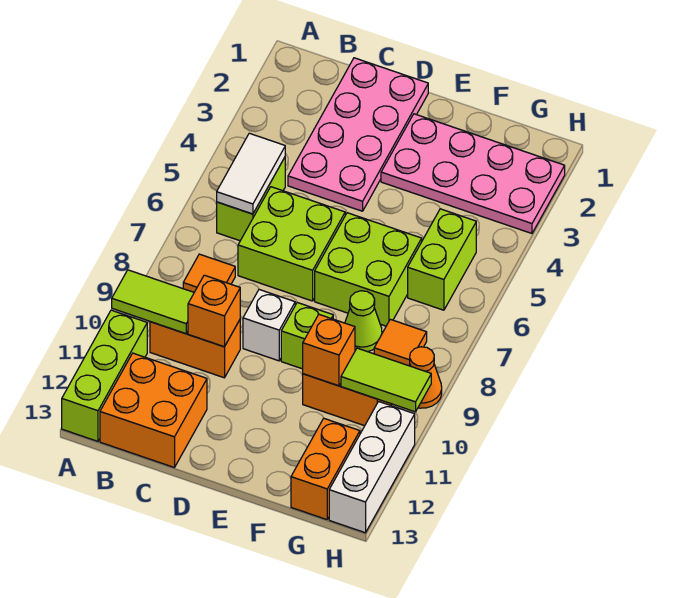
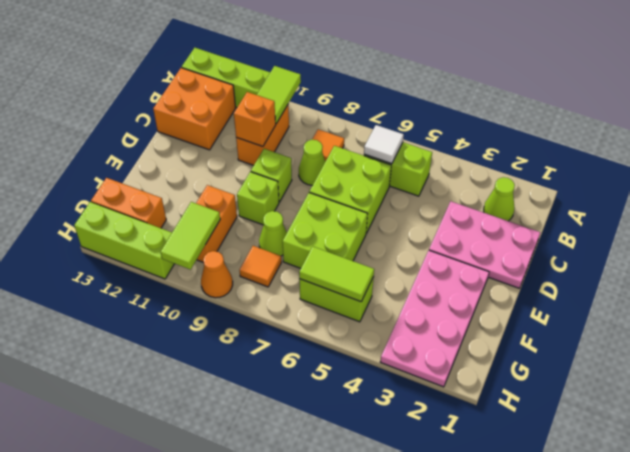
none -> lime cone B2 level 1
white tile B5:B6 level 2 -> white tile B6 level 2
pink plate C1:D4 level 1 -> pink plate C1:D3 level 1
none -> lime cone C8 level 1
white brick D9 level 1 -> lime brick D9 level 1
orange brick F10 level 2 -> none
none -> lime tile G5:G6 level 2
white brick H11:H13 level 1 -> lime brick H11:H13 level 1

